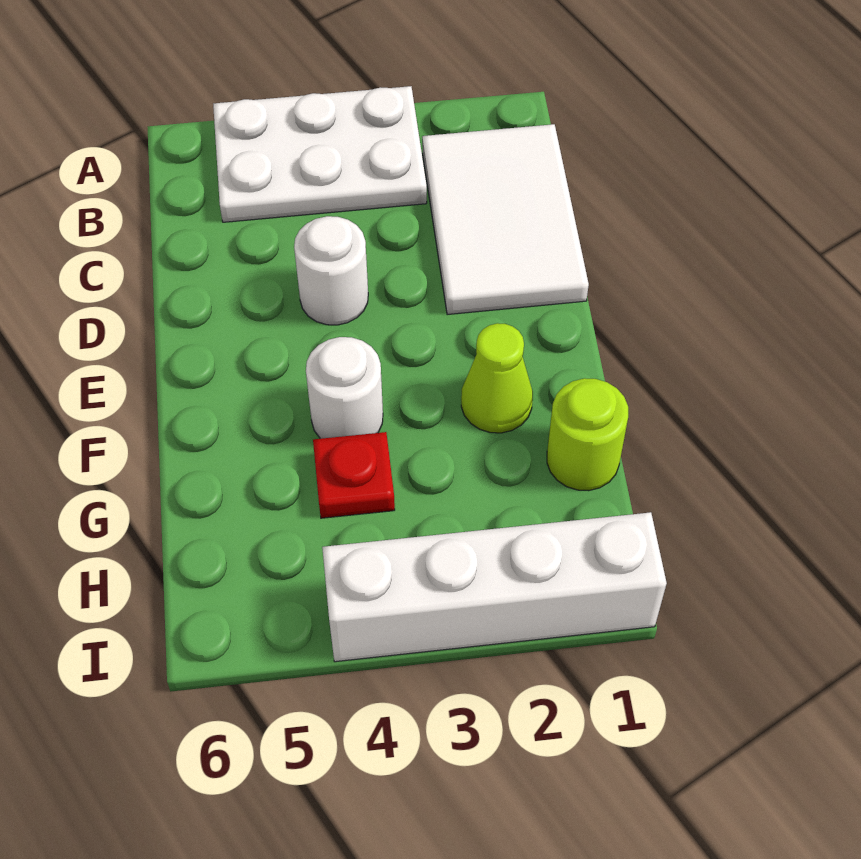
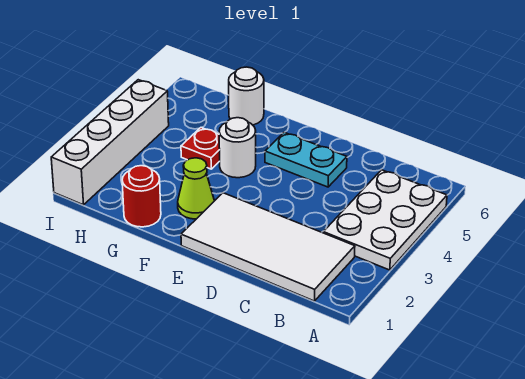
white tile B1:D2 level 1 -> white tile B1:E2 level 1
white round brick D4 level 1 -> white round brick G6 level 1
none -> cyan plate D5:E5 level 1
lime round brick G1 level 1 -> red round brick G1 level 1

